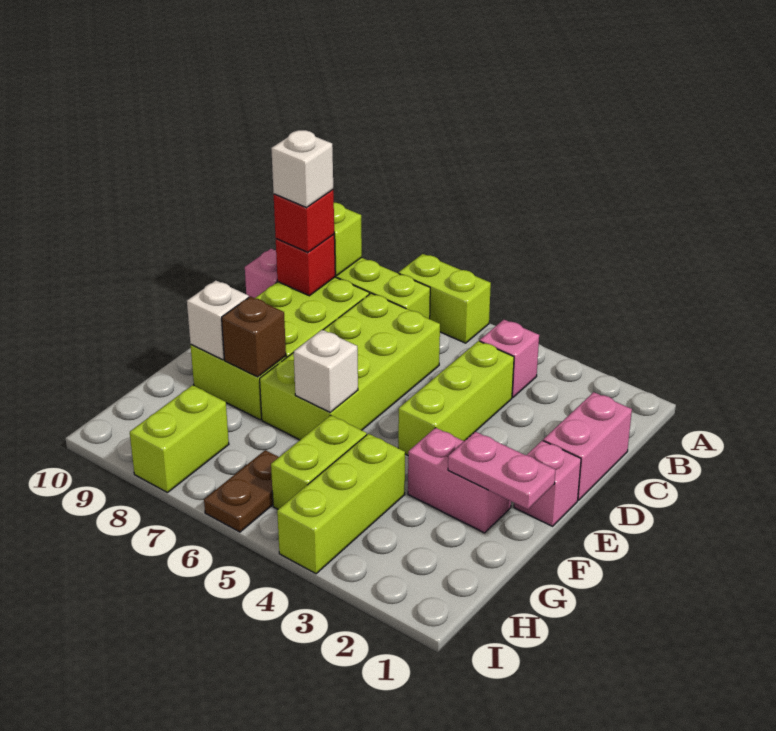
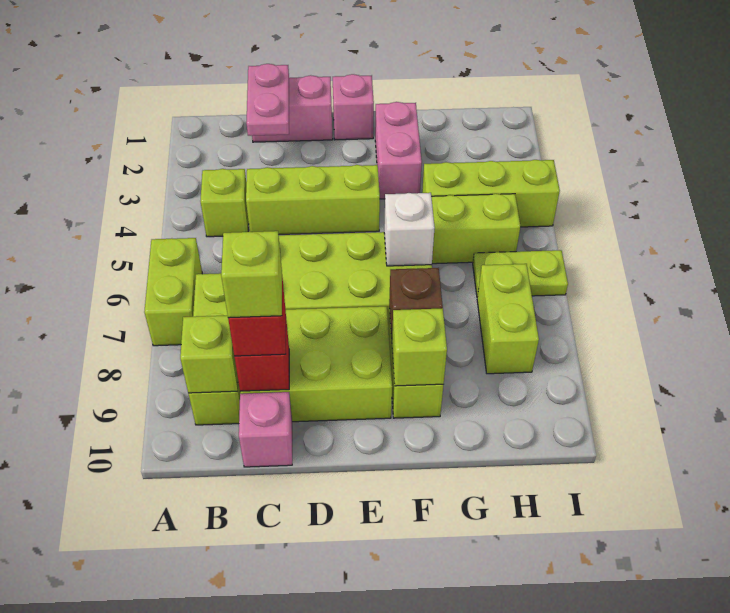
pink brick B4 level 1 -> lime brick B4 level 1
white brick C9 level 4 -> lime brick C9 level 4
pink plate F1:F2 level 2 -> pink plate C1:C2 level 2
white brick F9 level 2 -> lime brick F9 level 2
brown plate H6:I6 level 1 -> lime plate H6:I6 level 1
lime brick H8:I8 level 1 -> lime brick H7:H8 level 1

